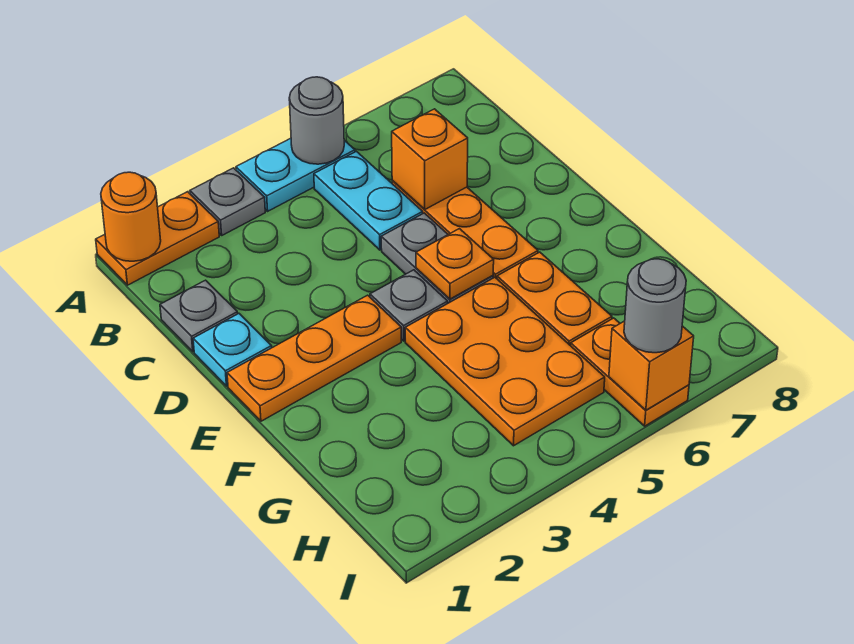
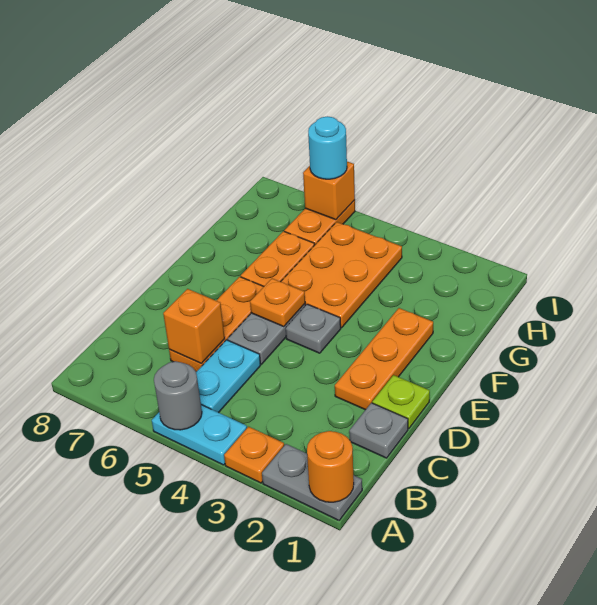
orange plate A1:A2 level 1 -> grey plate A1:A2 level 1
grey plate A3 level 1 -> orange plate A3 level 1
cyan plate D1 level 1 -> lime plate D1 level 1
orange plate E1:E3 level 1 -> orange plate D2:F2 level 1
grey round brick I6 level 3 -> cyan round brick I6 level 3

